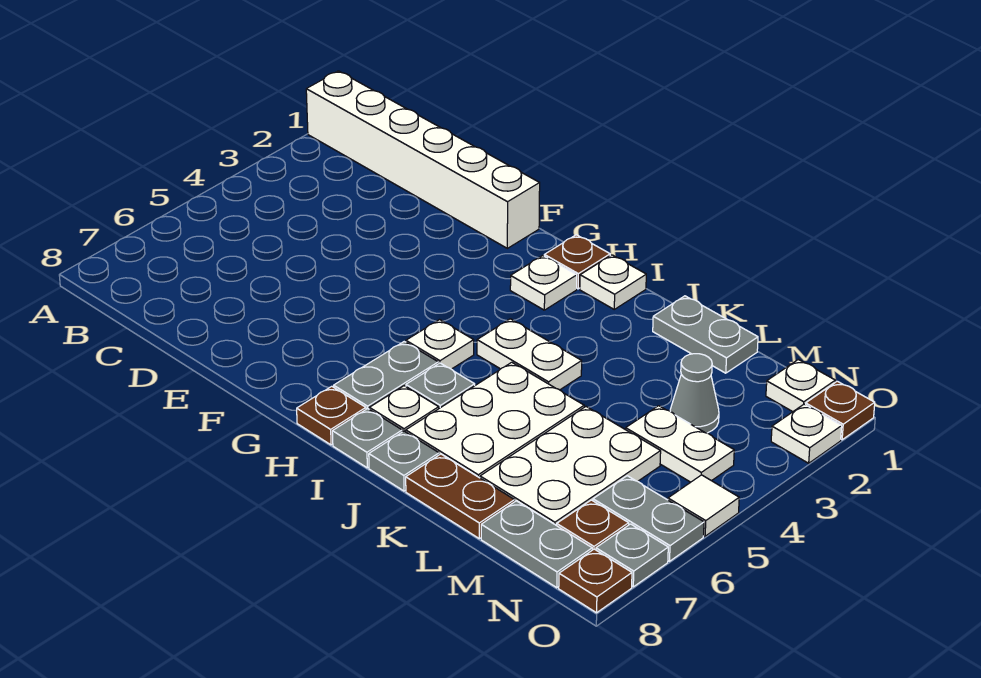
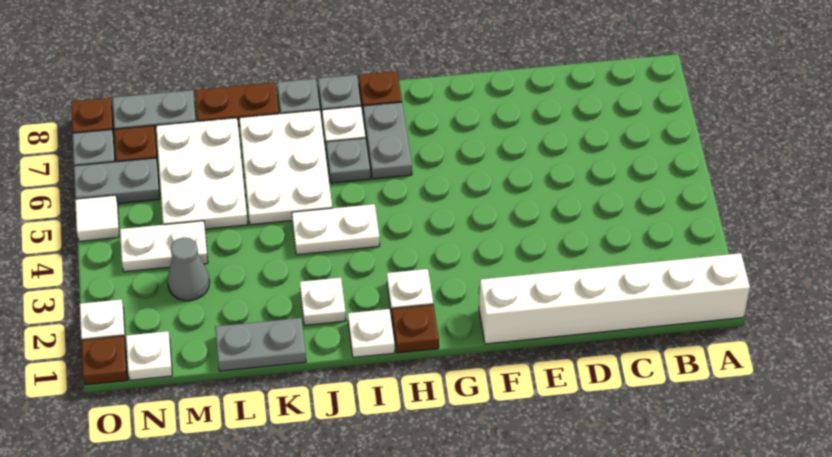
white plate H5 level 1 -> white plate J2 level 1

